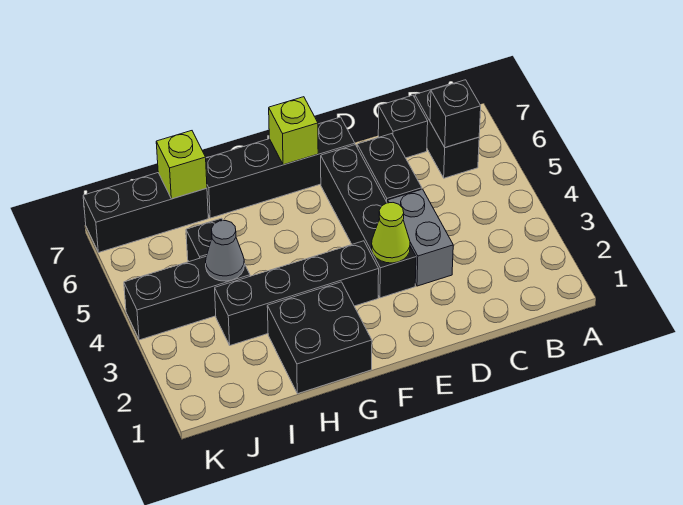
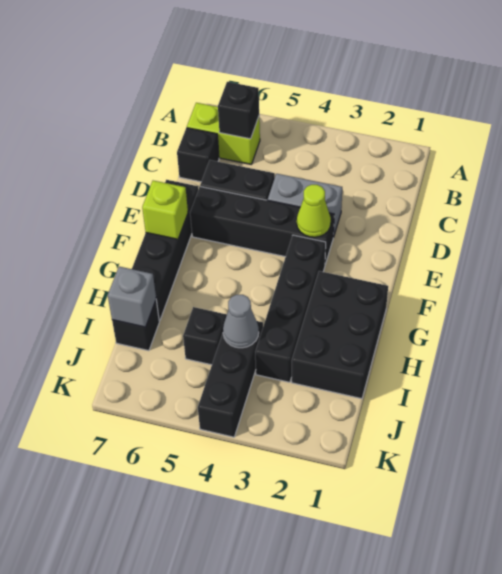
black brick B6:B7 level 1 -> lime brick B6:B7 level 1
black brick G1:H2 level 1 -> black brick G1:I2 level 1
black brick I7:K7 level 1 -> black brick I7 level 1
lime brick I7 level 2 -> grey brick I7 level 2

